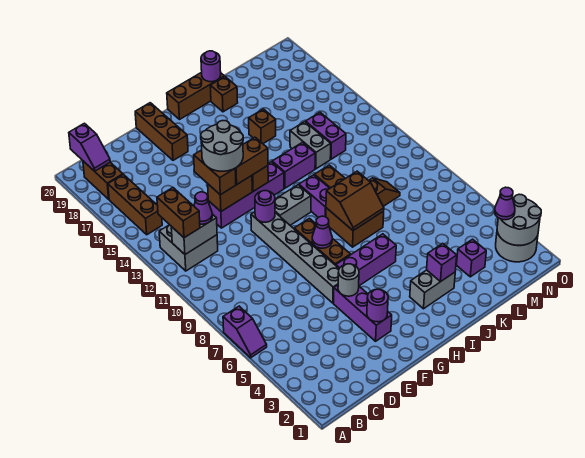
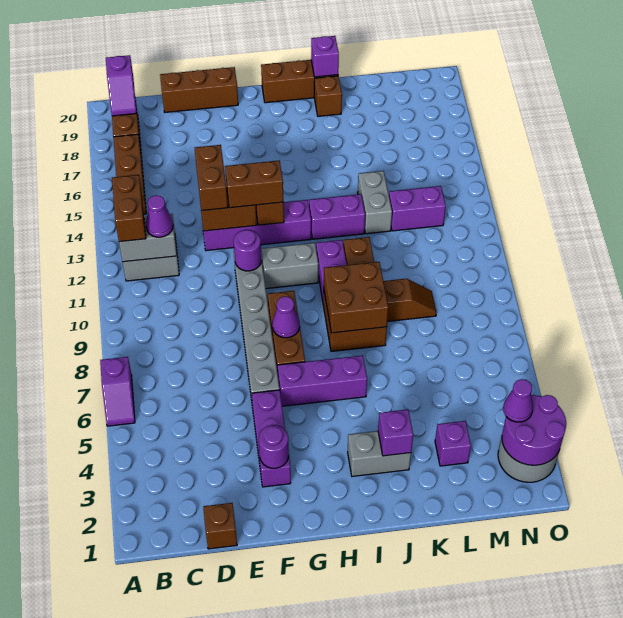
grey round brick E13:F14 level 4 -> none
grey round brick F5 level 2 -> none
brown brick F18:F20 level 1 -> brown brick D20:F20 level 1
brown slope I8:J9 level 2 top 9 -> brown brick I8:J9 level 2
brown brick J16 level 1 -> brown brick D1 level 1
purple round brick J20 level 2 -> purple brick J20 level 2
purple brick L13:L14 level 1 -> purple brick L13:M13 level 1
grey round brick N2:O3 level 2 -> purple round brick N2:O3 level 2

